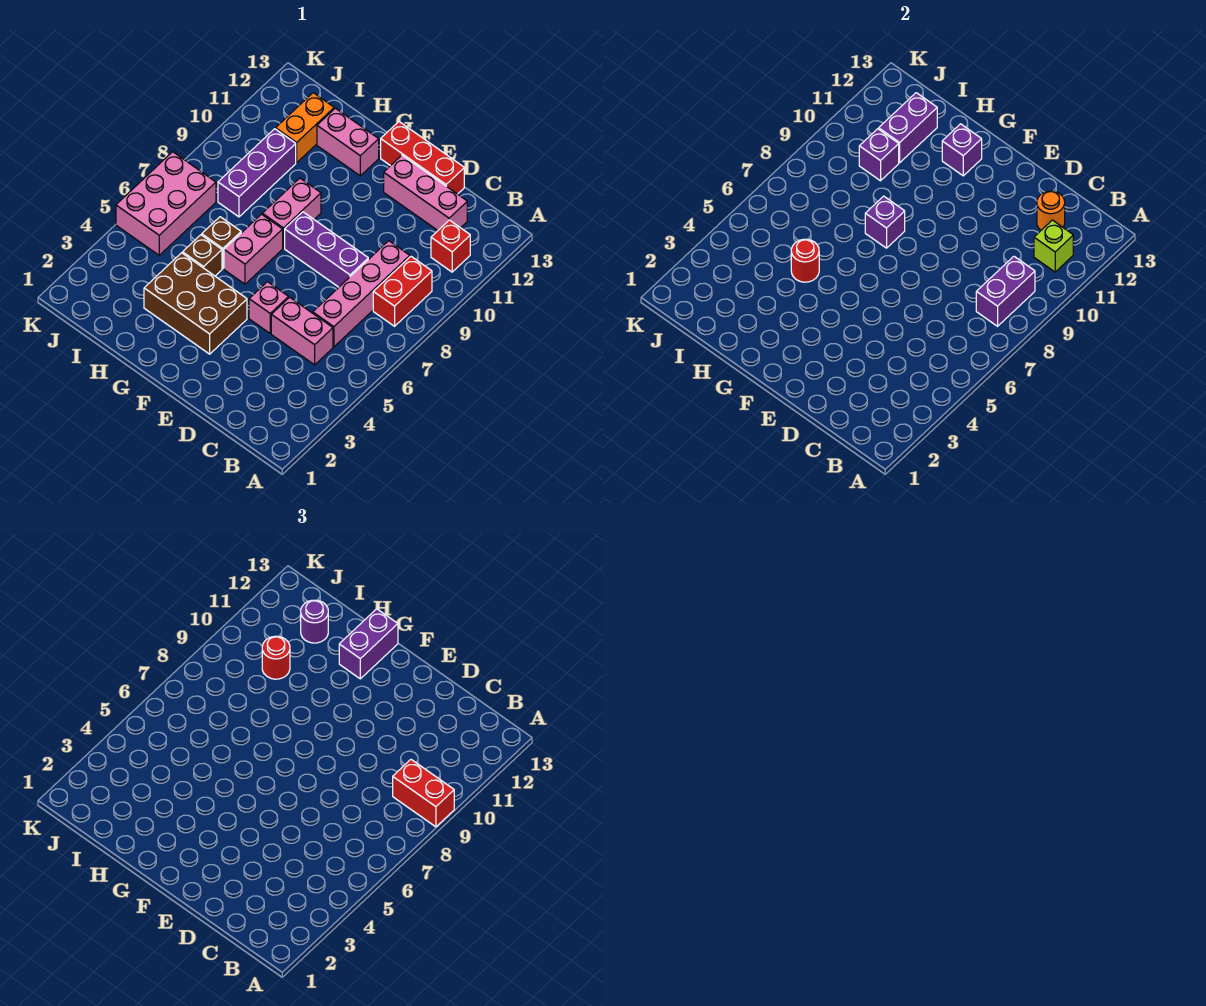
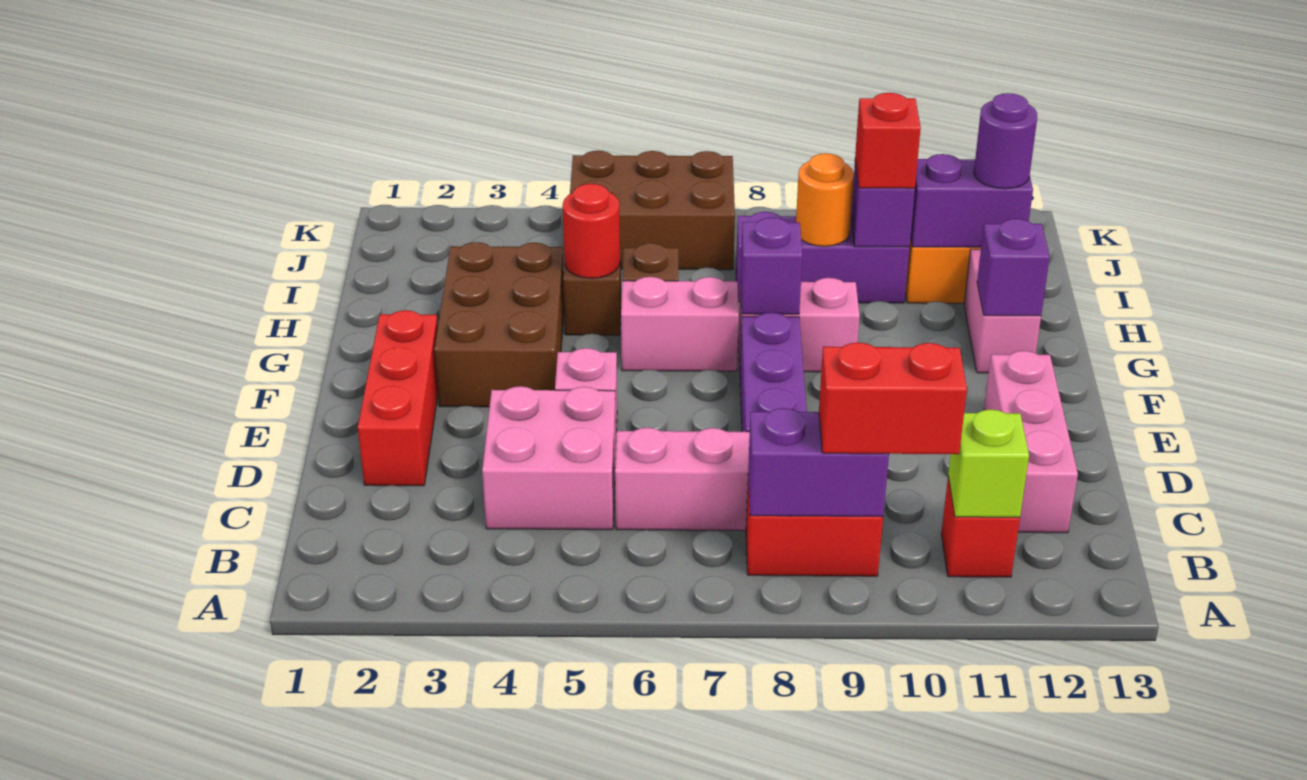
red brick A9:B9 level 3 -> red brick B9:B10 level 3
pink brick C5:D5 level 1 -> pink brick C4:D5 level 1
orange round brick C12 level 2 -> orange round brick I9 level 2
red brick D13:F13 level 1 -> red brick D2:F2 level 1
purple brick G12:G13 level 3 -> none
red round brick I10 level 3 -> red brick I10 level 3
pink brick J5:K7 level 1 -> brown brick J5:K7 level 1

